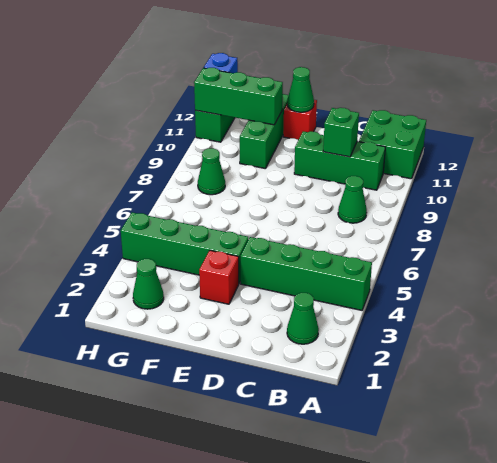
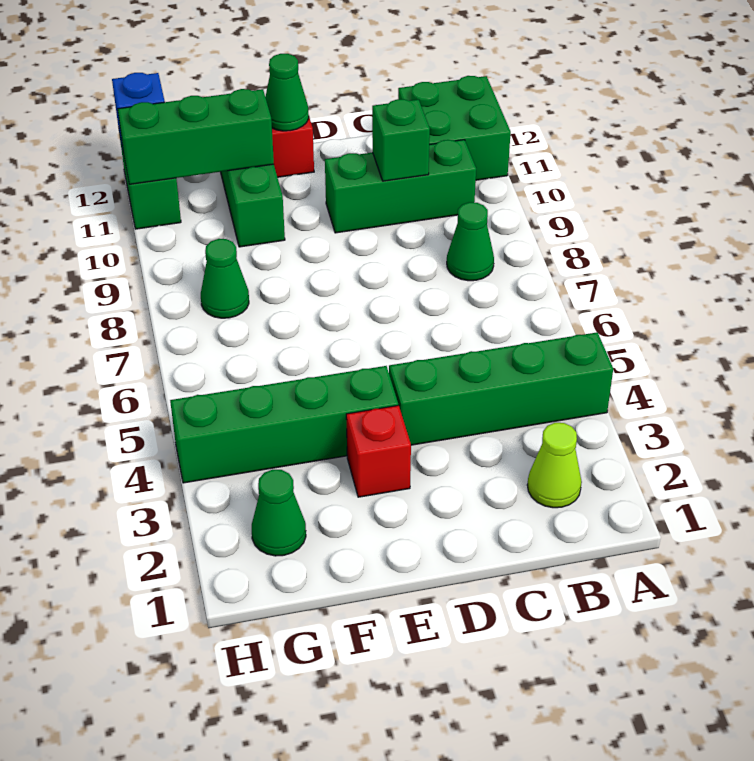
green cone B2 level 1 -> lime cone B2 level 1

